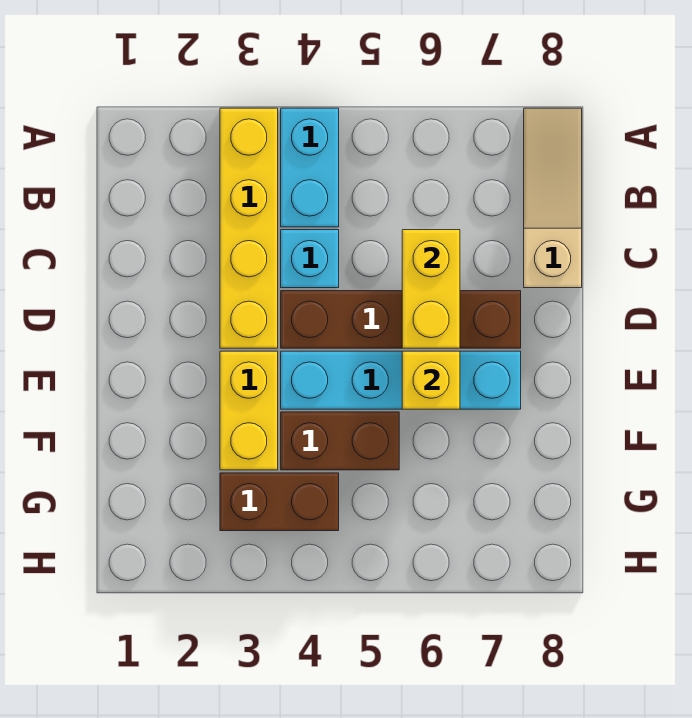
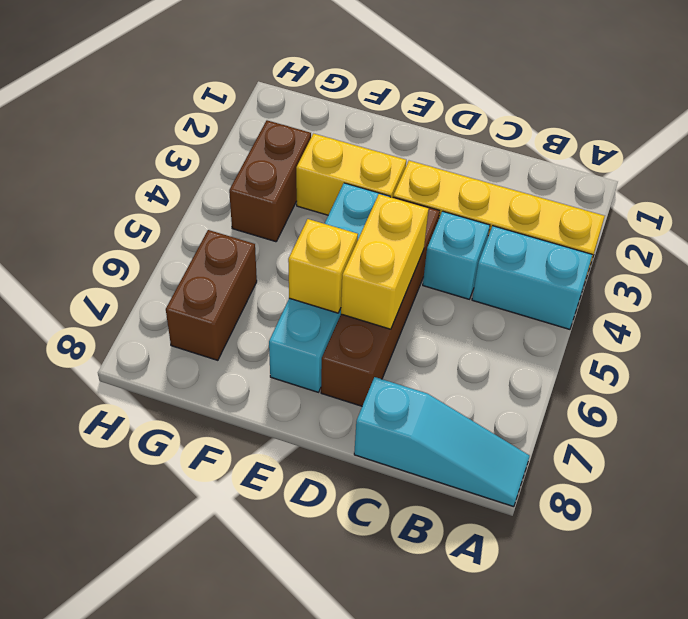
tan slope A8:C8 level 1 top C -> cyan slope A8:C8 level 1 top C
yellow brick C6:D6 level 2 -> yellow brick D5:D6 level 2
brown brick F4:F5 level 1 -> brown brick G6:G7 level 1

